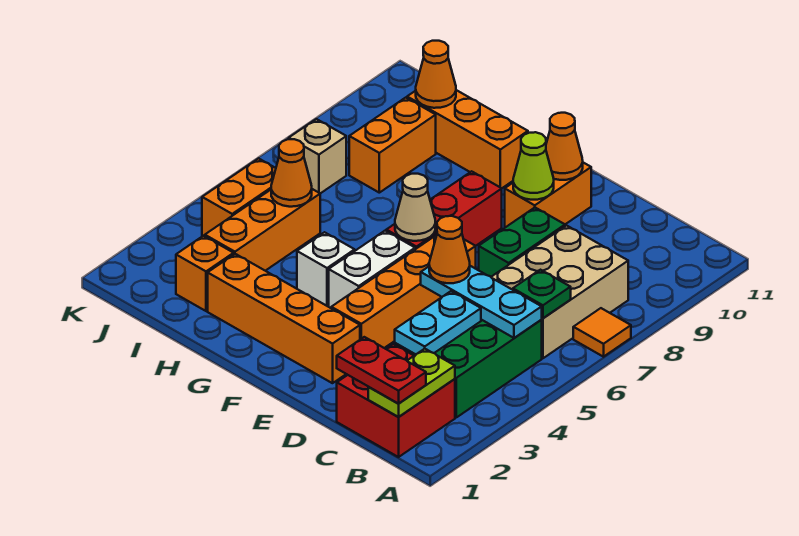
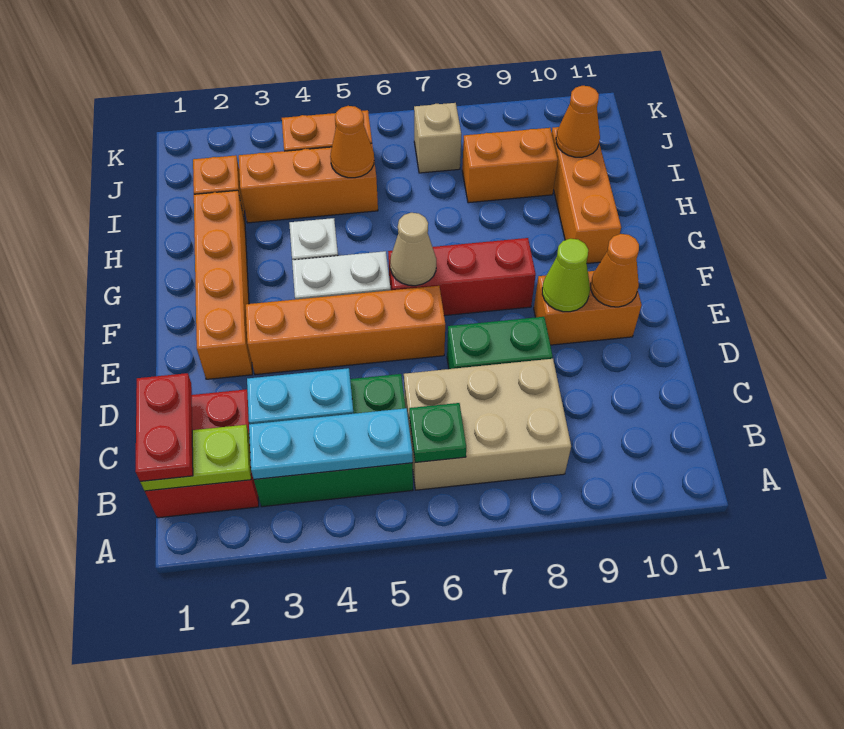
orange tile A7 level 1 -> none
cyan plate B5:D5 level 2 -> cyan plate B3:B5 level 2
orange cone D5 level 3 -> none

